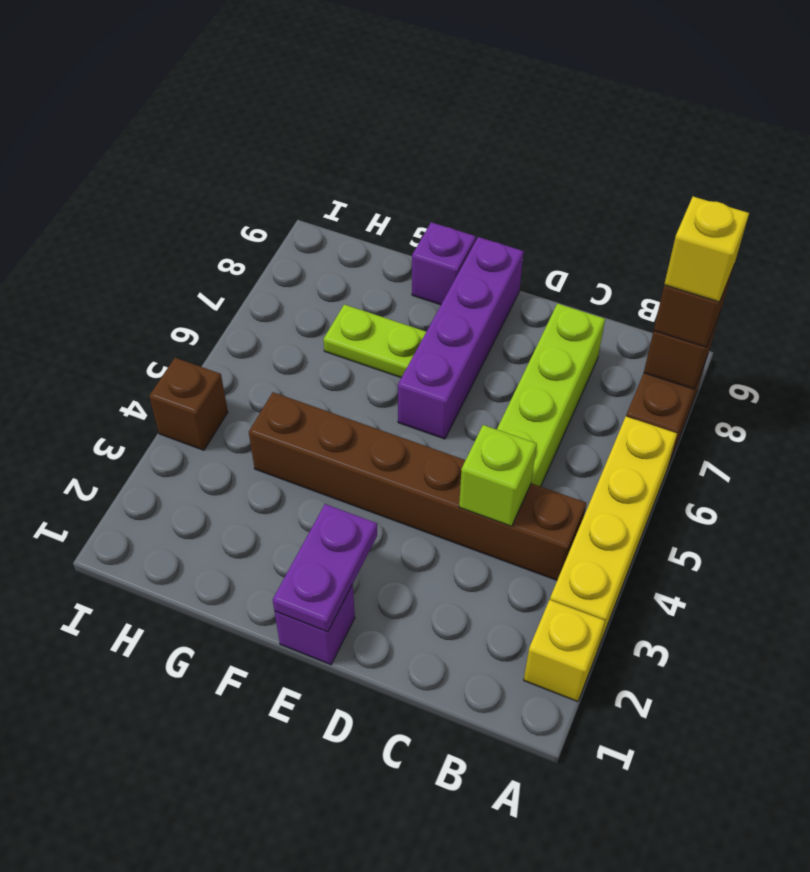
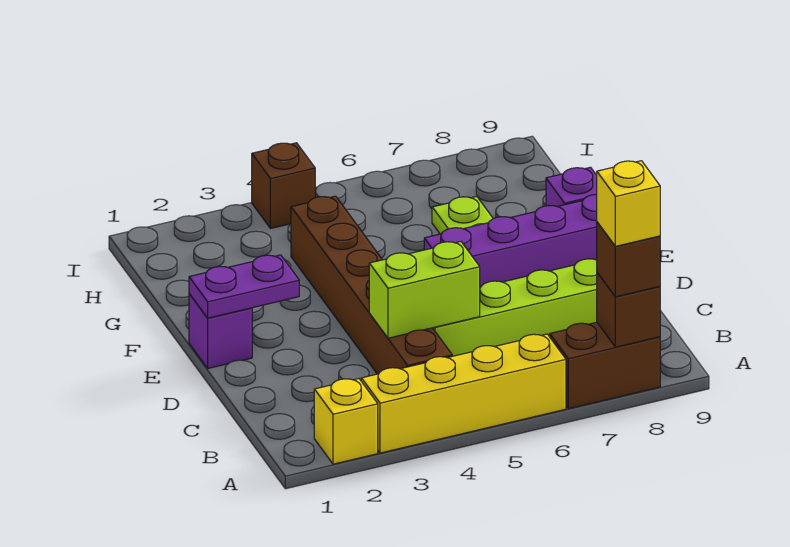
lime brick C4 level 2 -> lime brick C4:C5 level 2

